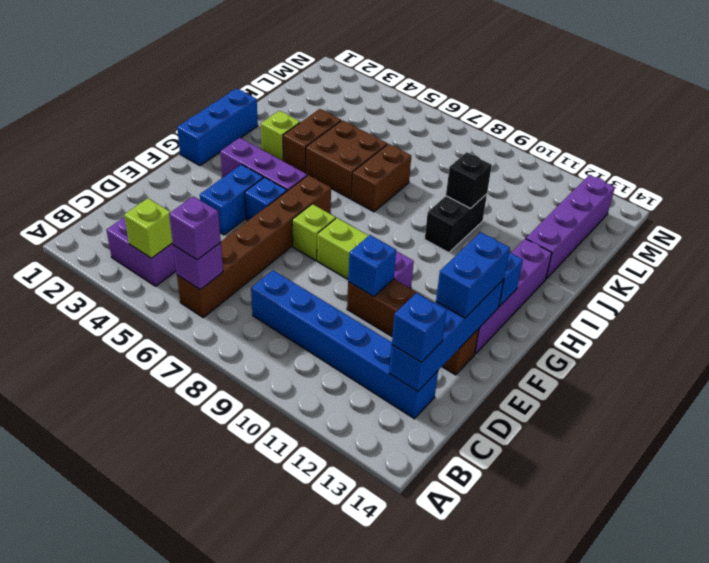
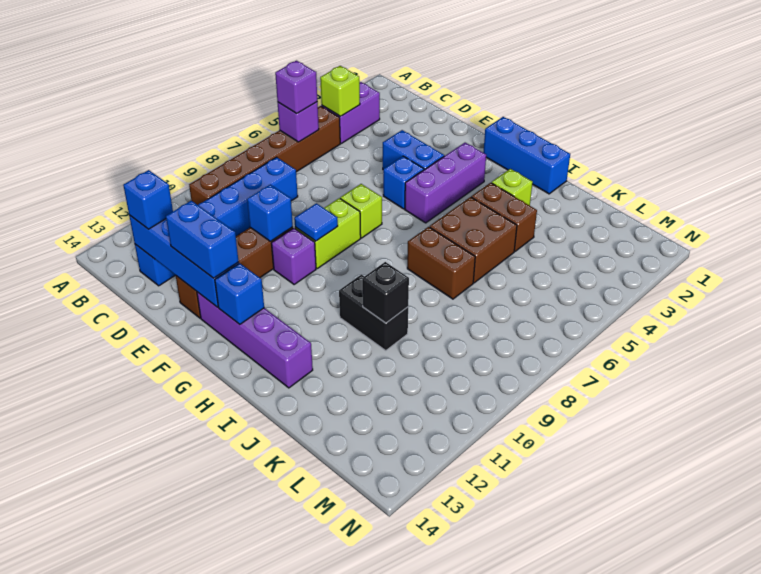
brown brick B6:G6 level 1 -> brown brick B5:B10 level 1
none -> blue tile F9 level 2
purple brick J13:M13 level 1 -> none

